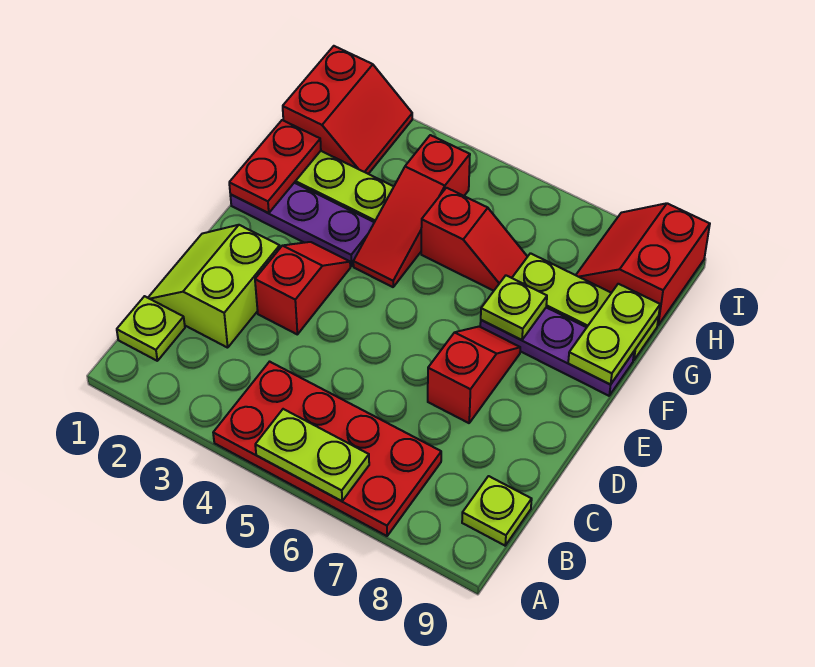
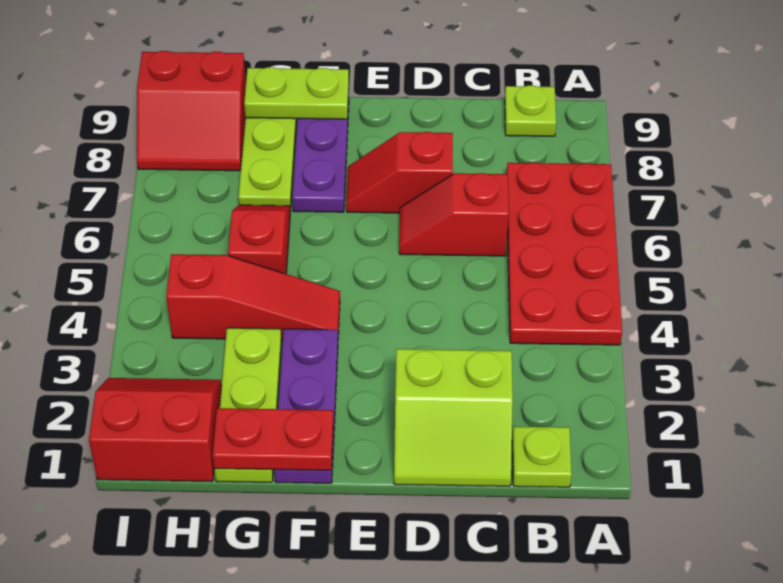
lime plate A5:A6 level 2 -> none
red slope D3:E3 level 1 top D -> red slope C6:D6 level 1 top C
lime plate F7 level 2 -> none

